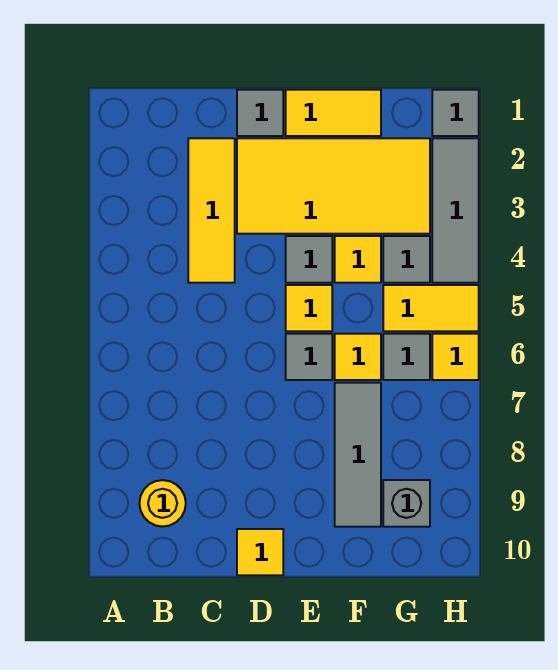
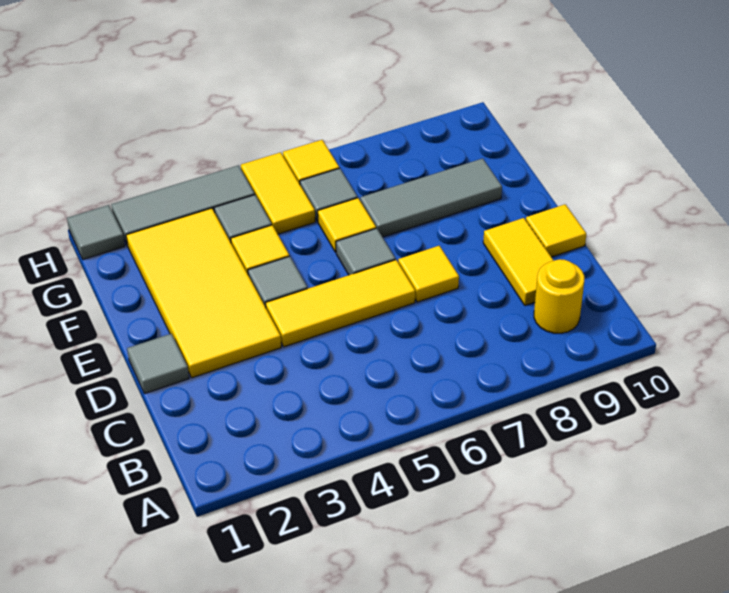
yellow tile C2:C4 level 1 -> yellow tile D4:D6 level 1
yellow tile E1:F1 level 1 -> yellow tile C9:D9 level 1
yellow tile E5 level 1 -> yellow tile D7 level 1
grey brick G9 level 1 -> none

